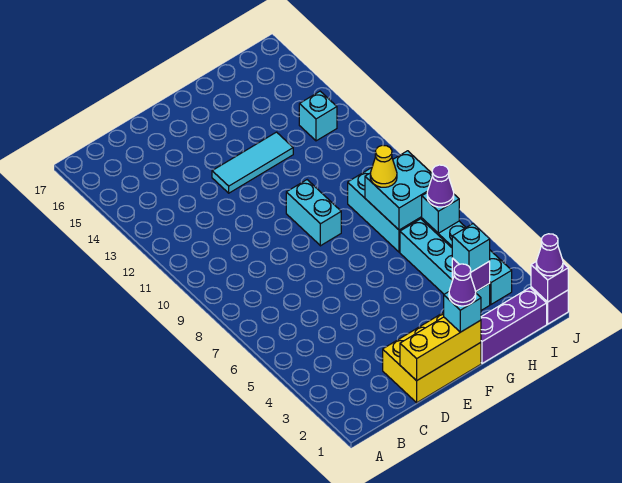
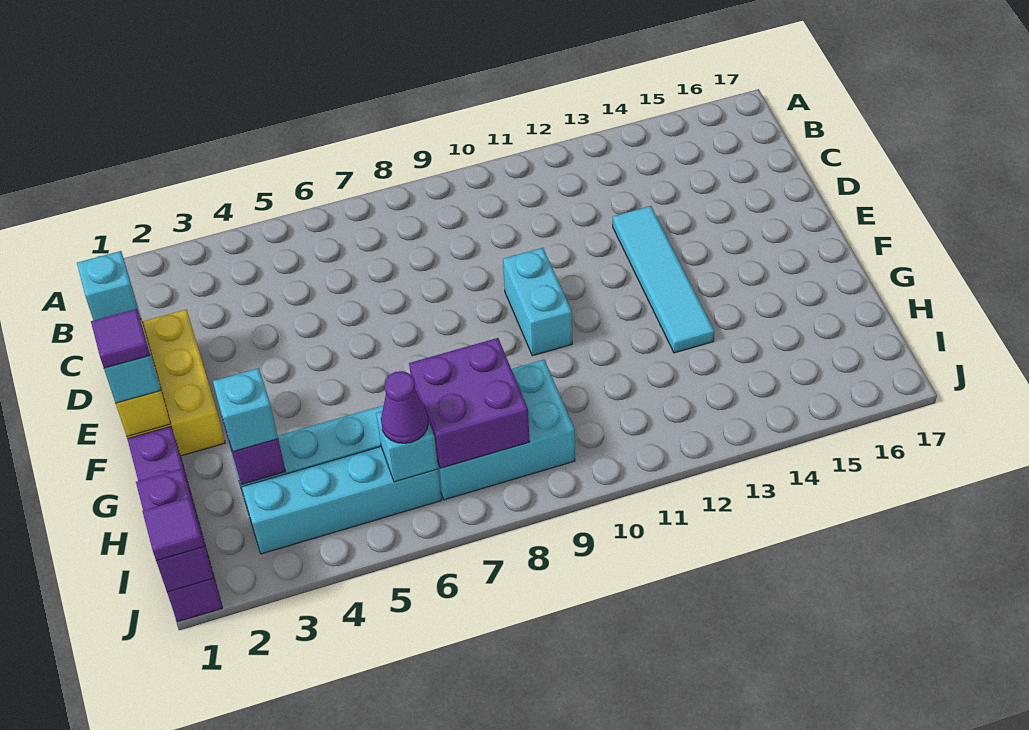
cyan tile E13:G13 level 1 -> cyan tile D13:G13 level 1
purple cone F1 level 4 -> purple tile F1 level 4
cyan brick F9:F10 level 1 -> cyan brick E10:F10 level 1
cyan brick H7:I8 level 2 -> purple brick H7:I8 level 2
yellow cone H8 level 3 -> none
cyan brick I13 level 1 -> cyan brick D1 level 3
purple brick J1 level 2 -> purple brick I1:J1 level 2
purple cone J1 level 3 -> purple tile J1 level 3

